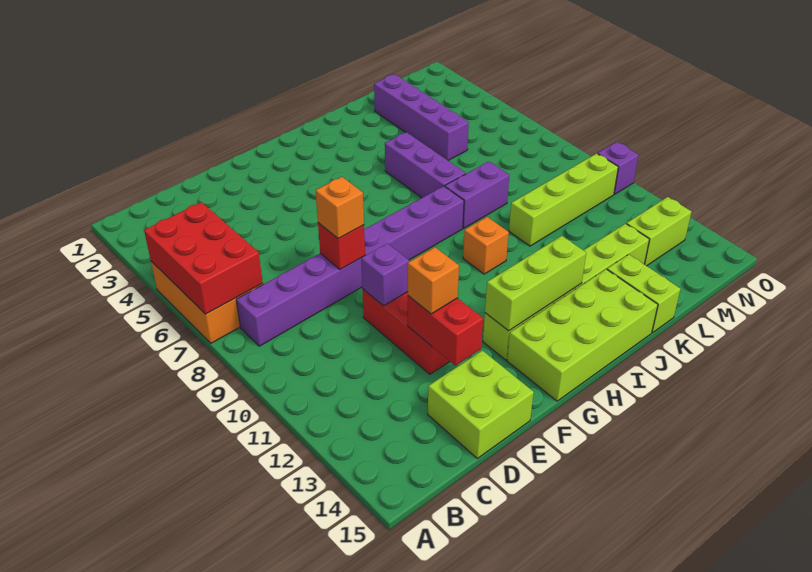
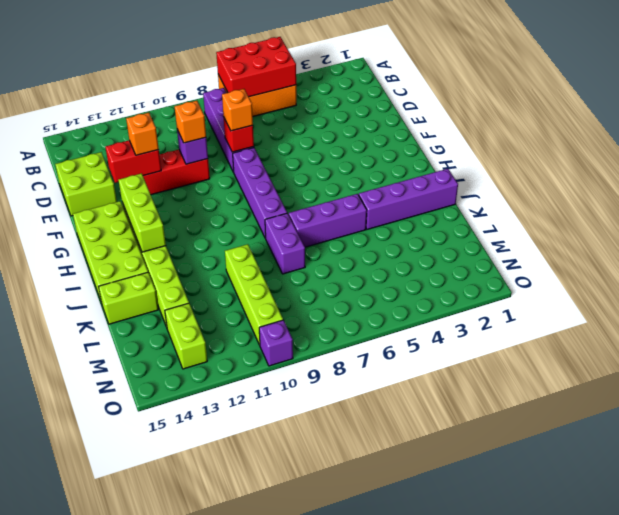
orange brick I10 level 1 -> orange brick E10 level 3
purple brick L2:L5 level 1 -> purple brick J1:J4 level 1

